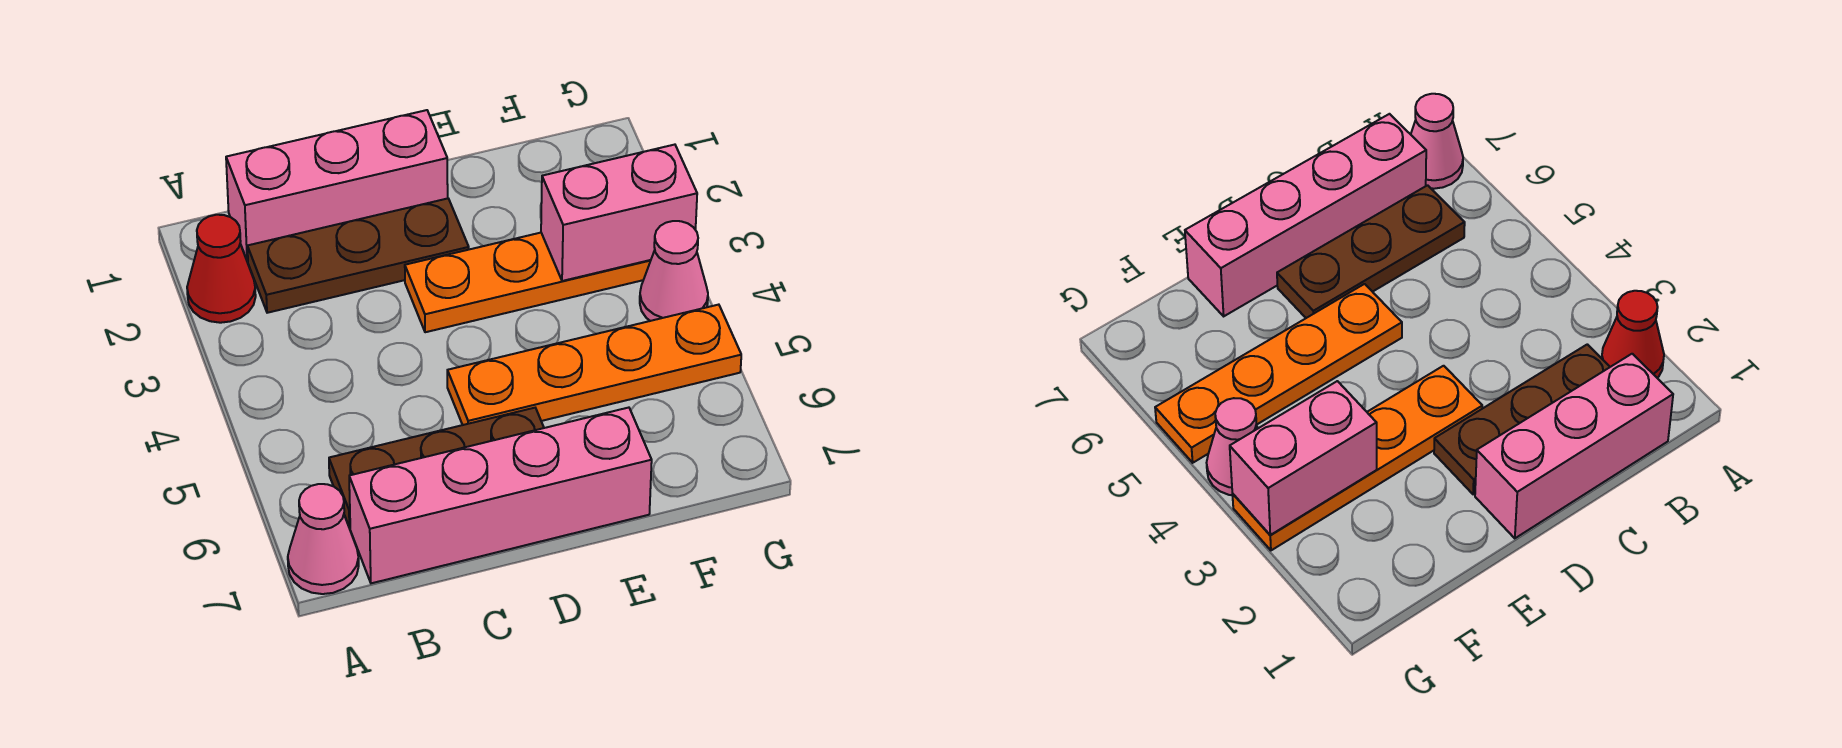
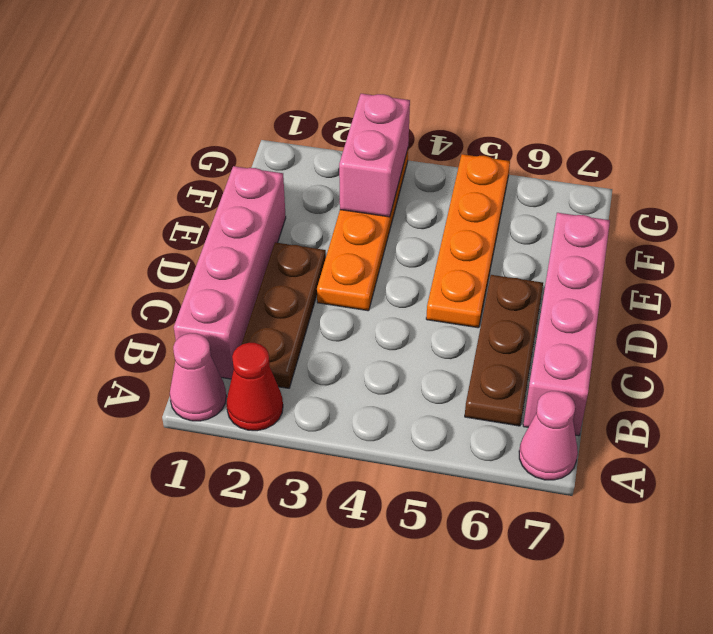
pink brick B1:D1 level 1 -> pink brick B1:E1 level 1
pink cone G4 level 1 -> pink cone A1 level 1

